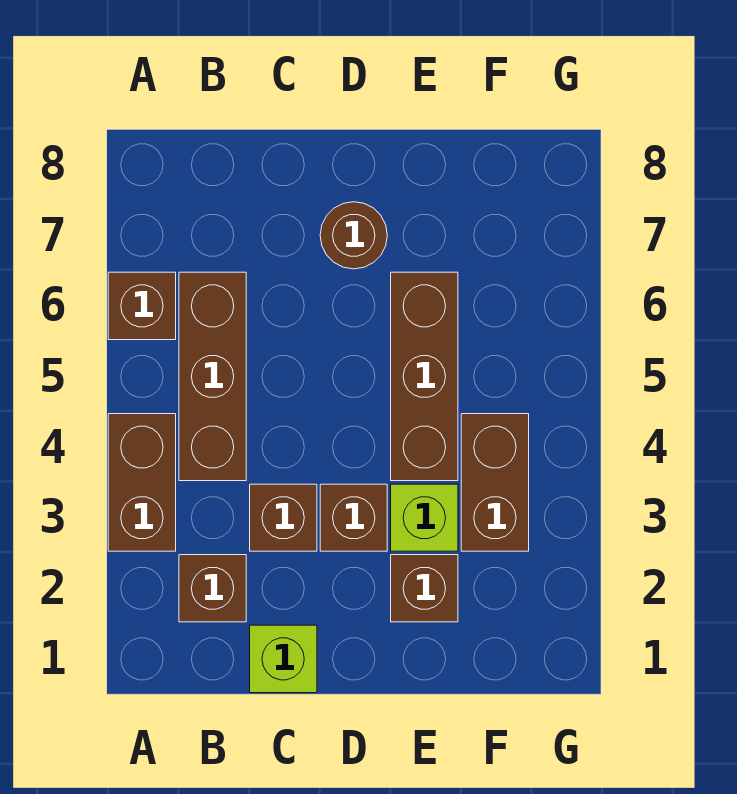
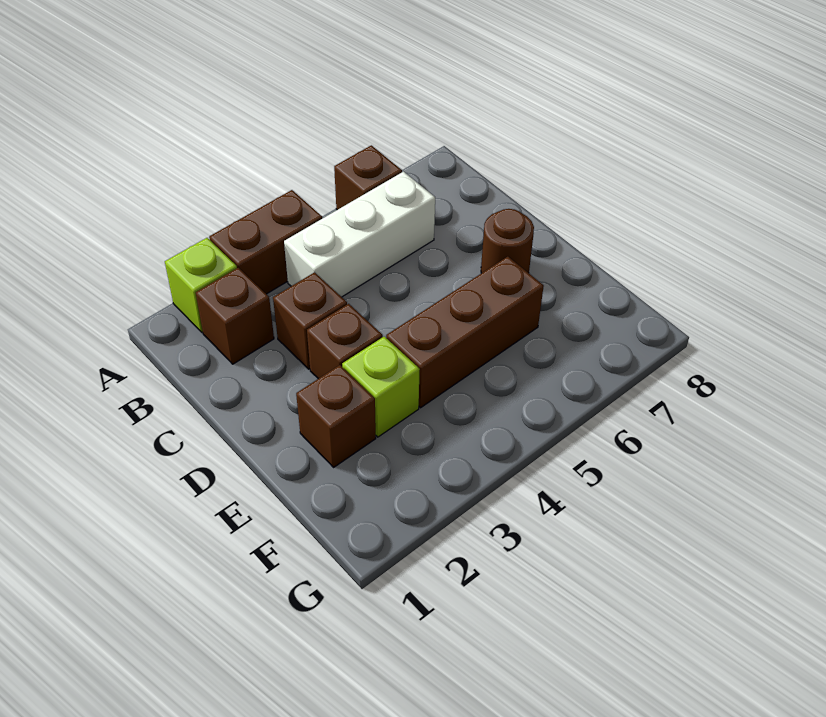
brown brick B4:B6 level 1 -> white brick B4:B6 level 1
lime brick C1 level 1 -> lime brick A2 level 1
brown brick F3:F4 level 1 -> none

